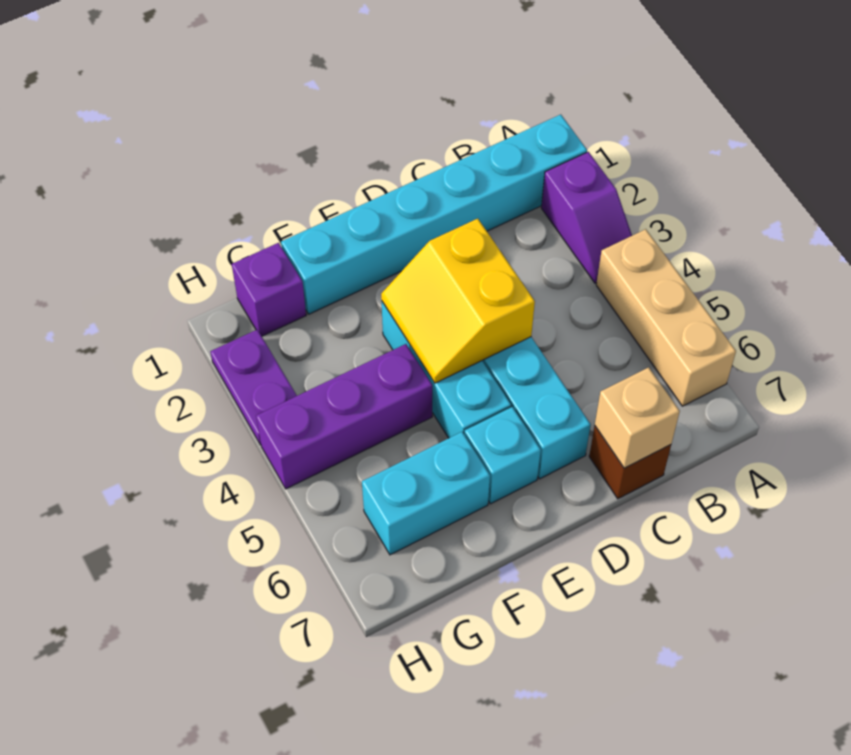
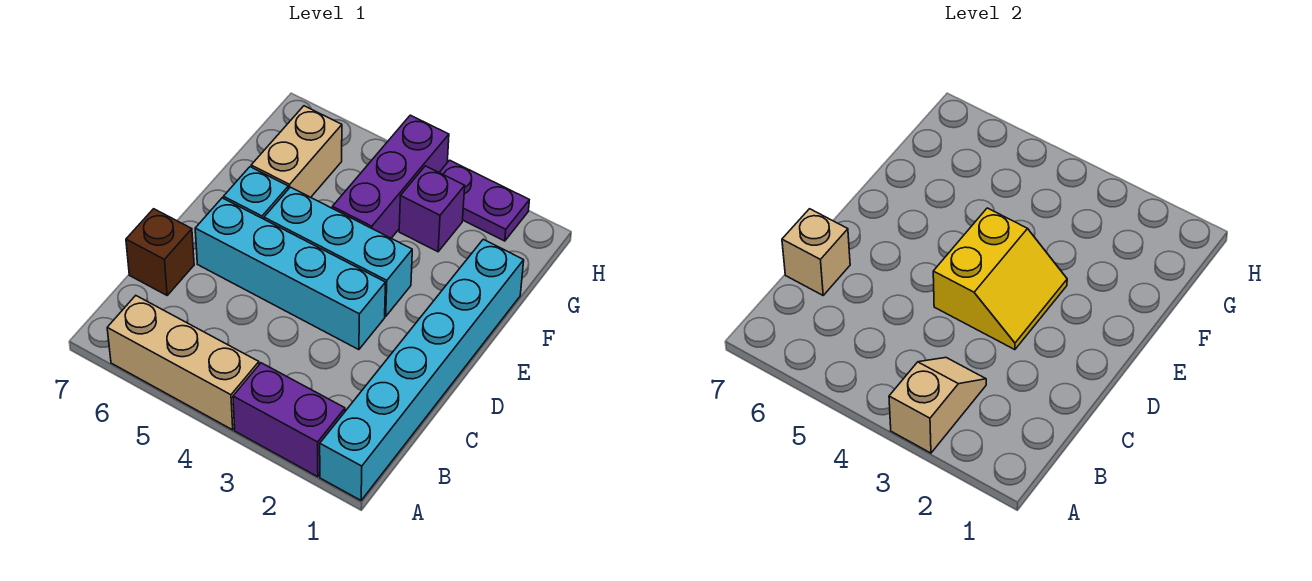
purple slope A2:A3 level 1 top 2 -> purple brick A2:A3 level 1
none -> tan slope A3:B3 level 2 top A
yellow slope D3:E4 level 2 top D -> yellow slope D3:E4 level 2 top 4
cyan brick F6:G6 level 1 -> tan brick F6:G6 level 1
purple brick G1 level 1 -> purple brick G3 level 1

